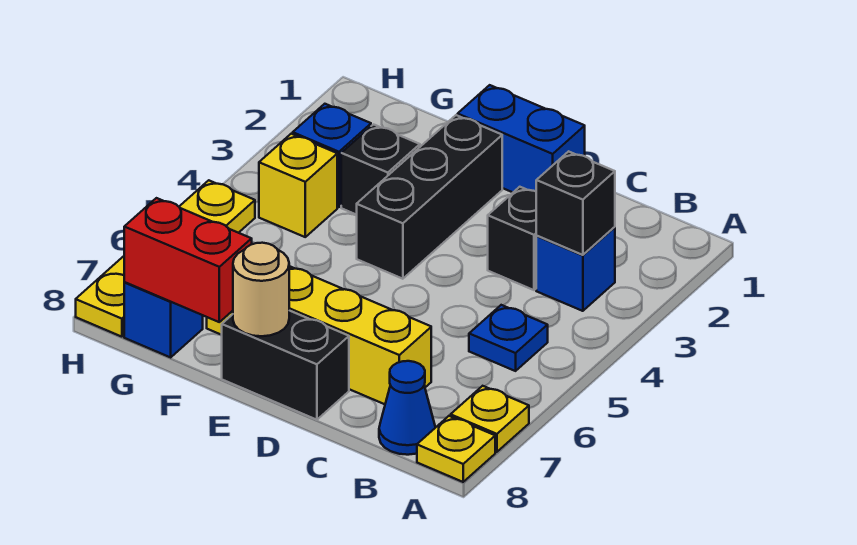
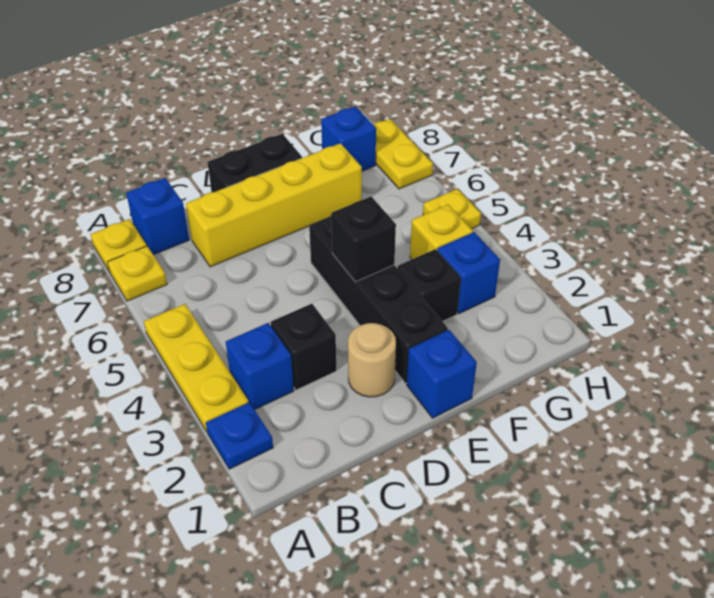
none -> yellow plate A3:A5 level 1
black brick B3 level 2 -> black brick E4 level 2
blue plate B5 level 1 -> blue plate A2 level 1
blue cone B8 level 1 -> blue brick B8 level 1
blue brick D1:E1 level 1 -> blue brick E1 level 1
black brick E2:E4 level 1 -> black brick E2:E5 level 1
tan round brick E8 level 2 -> tan round brick D2 level 1
red brick F8:G8 level 2 -> none

